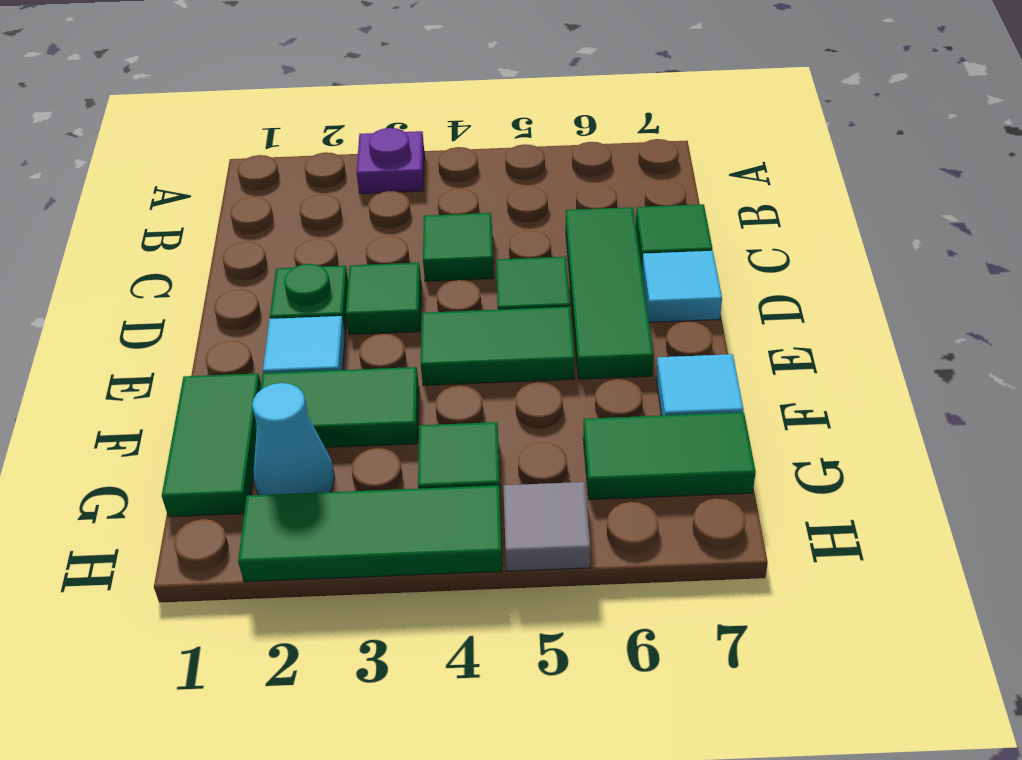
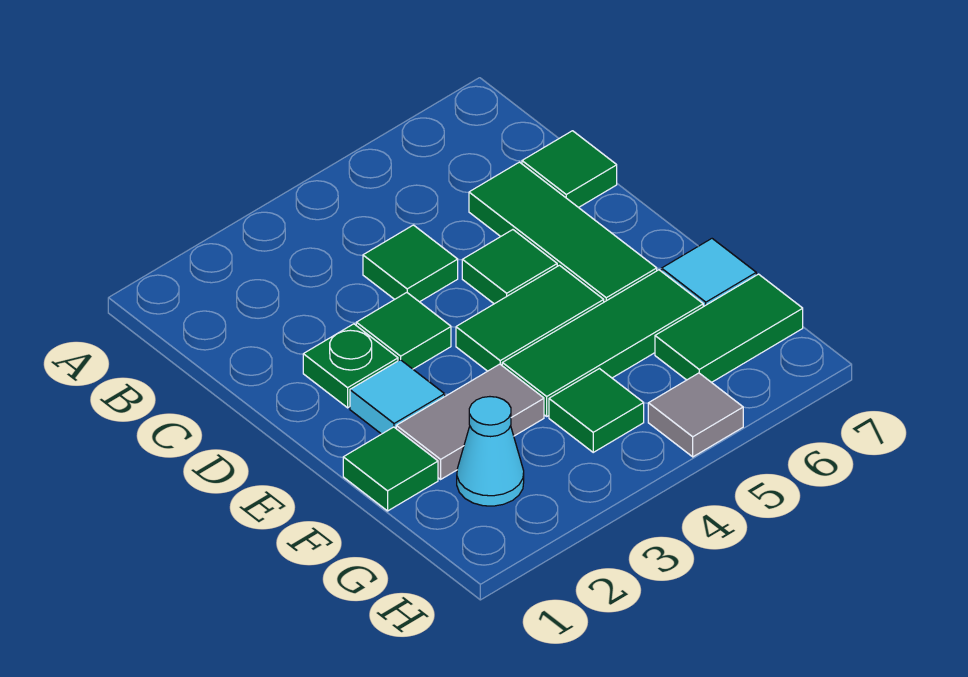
purple plate A3 level 1 -> none
cyan tile D7 level 1 -> none
green tile F1:G1 level 1 -> green tile F1 level 1
green tile F2:F3 level 1 -> grey tile F2:F3 level 1
green tile H2:H4 level 1 -> green tile F4:F6 level 1

